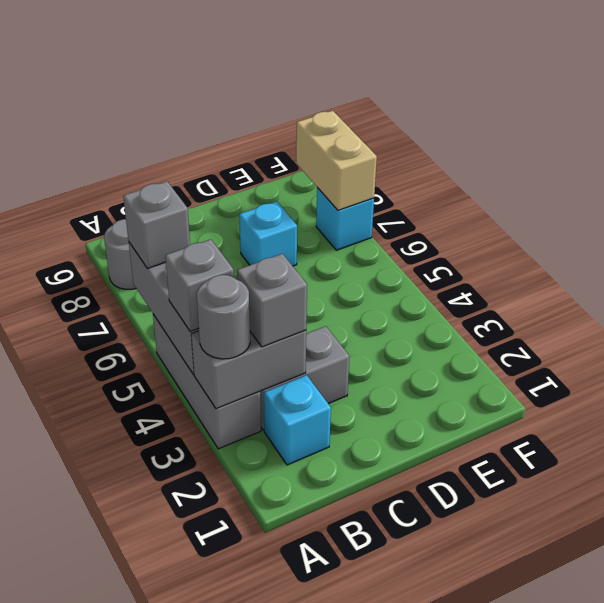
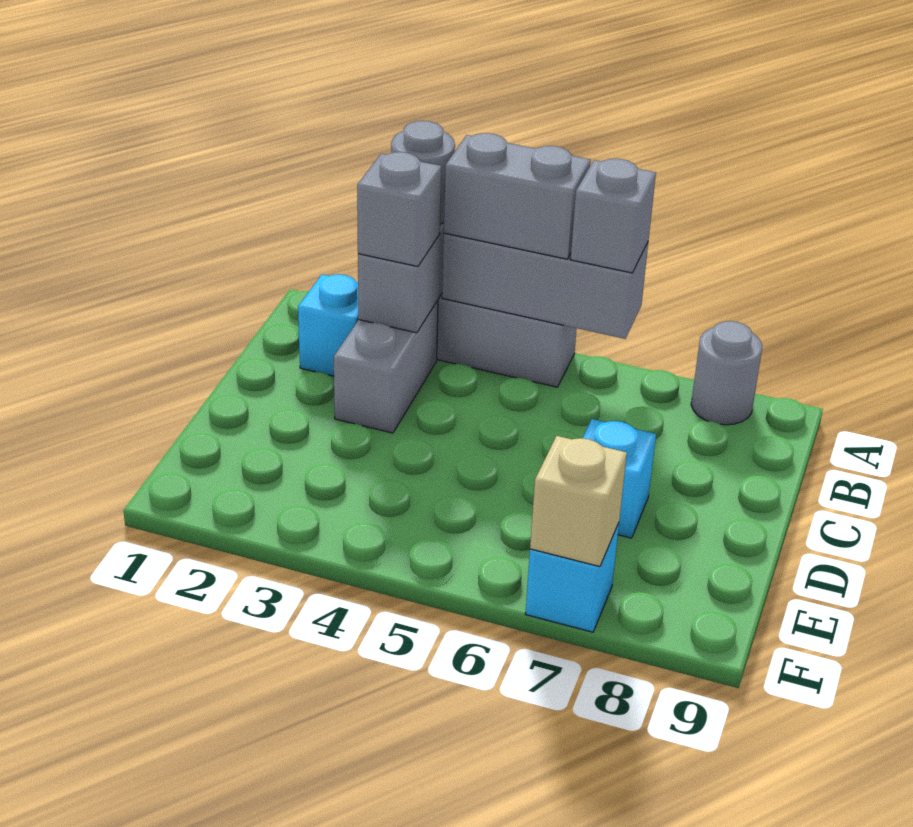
grey brick A4 level 3 -> grey brick A4:A5 level 3
tan brick F7:F8 level 2 -> tan brick F7 level 2

